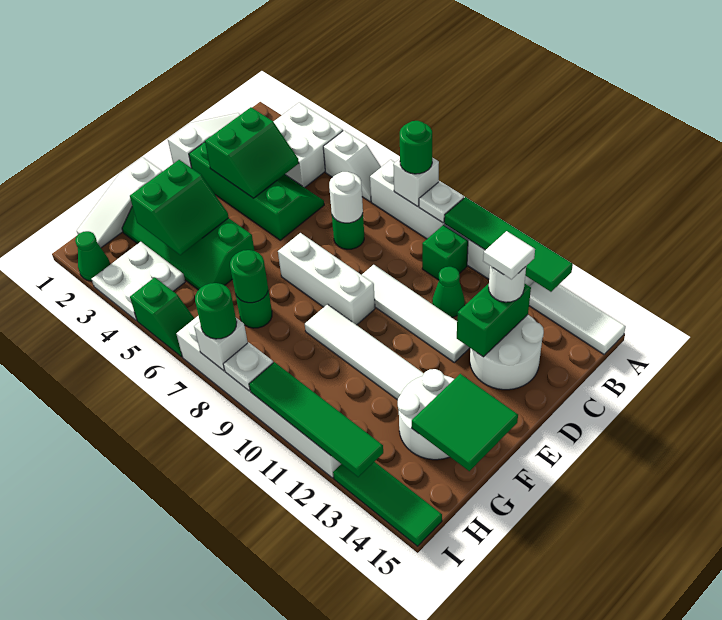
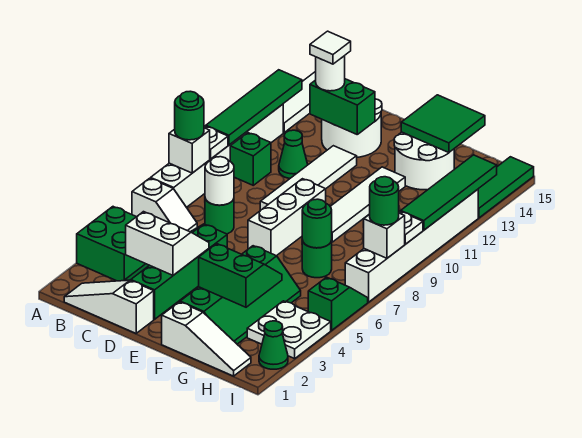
white brick A3:B4 level 1 -> green brick A3:B4 level 1
white slope A5:A6 level 1 top 5 -> white slope A6:B6 level 1 top A
green slope C3:D4 level 2 top 3 -> white slope C3:D4 level 2 top 3

